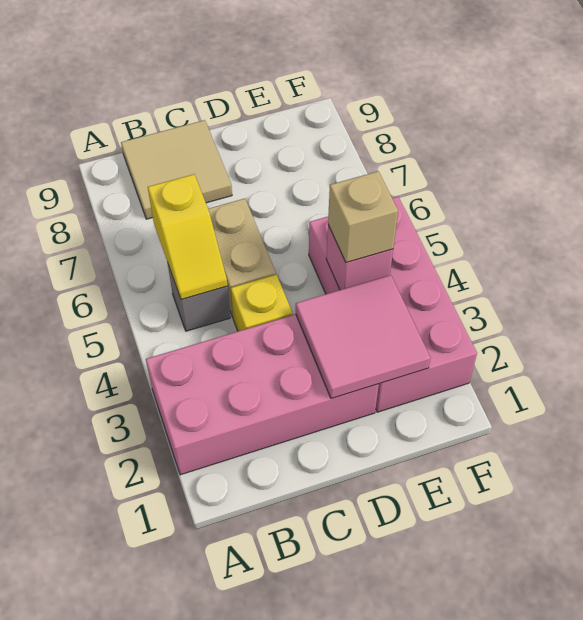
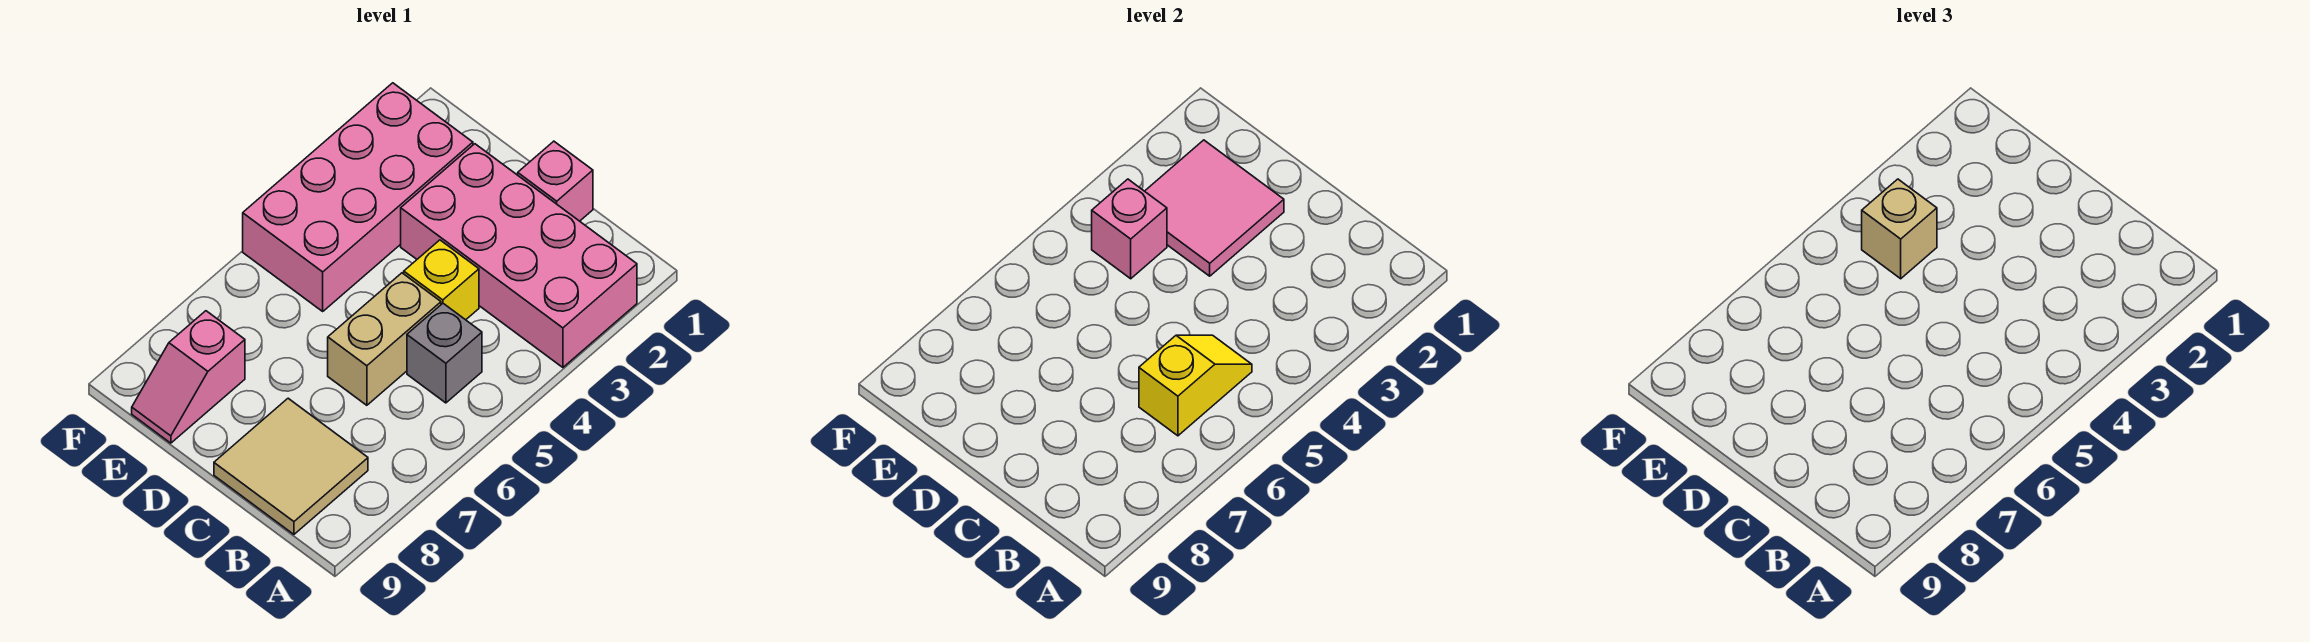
none -> pink brick C1 level 1
none -> pink slope E8:E9 level 1 top 8

